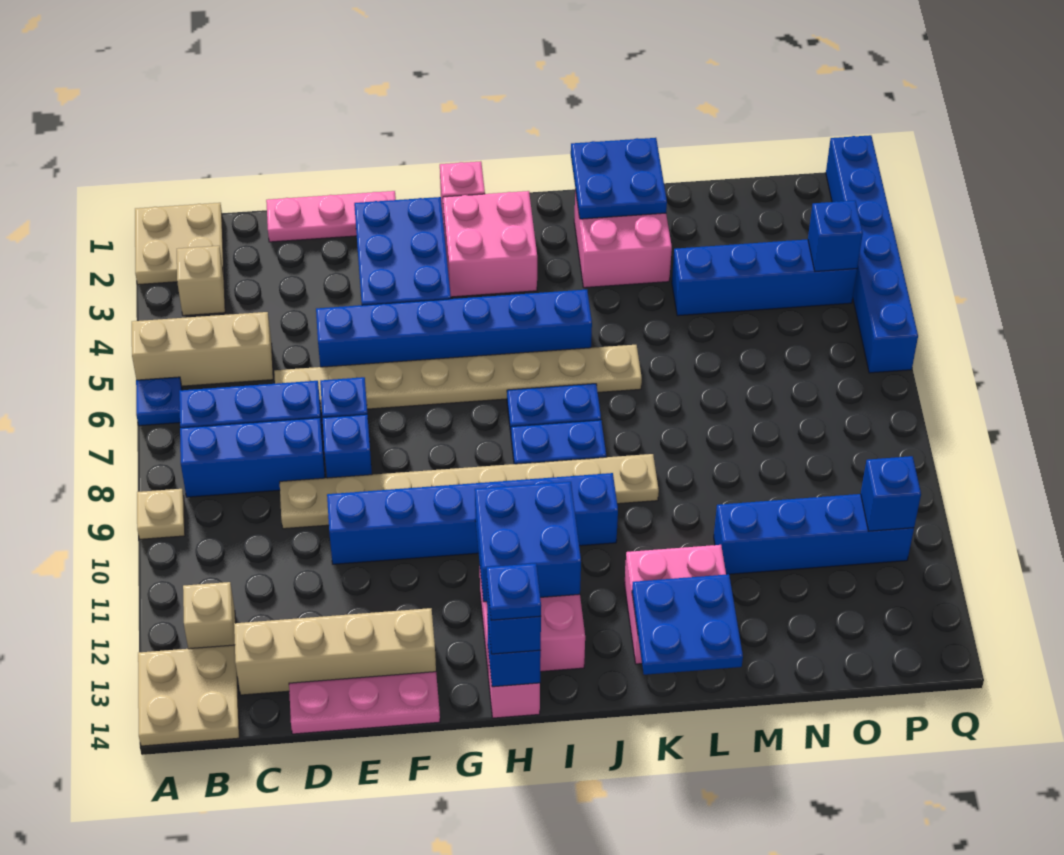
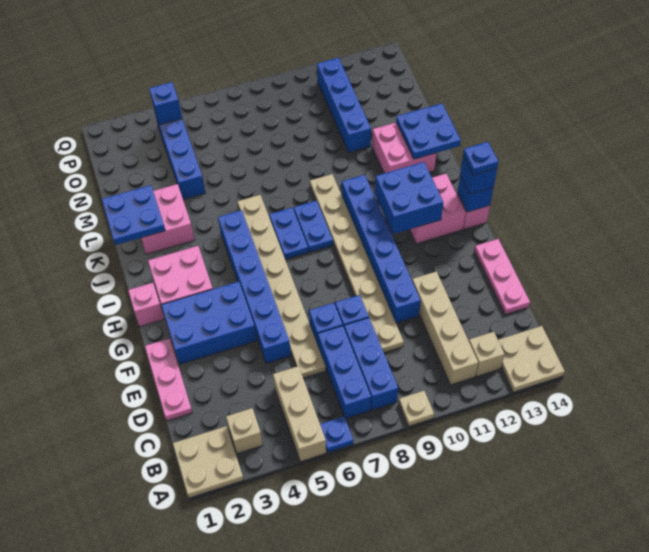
tan brick C13:F13 level 1 -> tan brick B11:E11 level 1
blue brick P11 level 2 -> none
blue brick Q1:Q6 level 1 -> none

